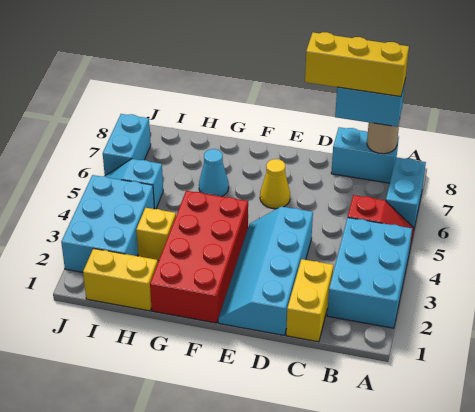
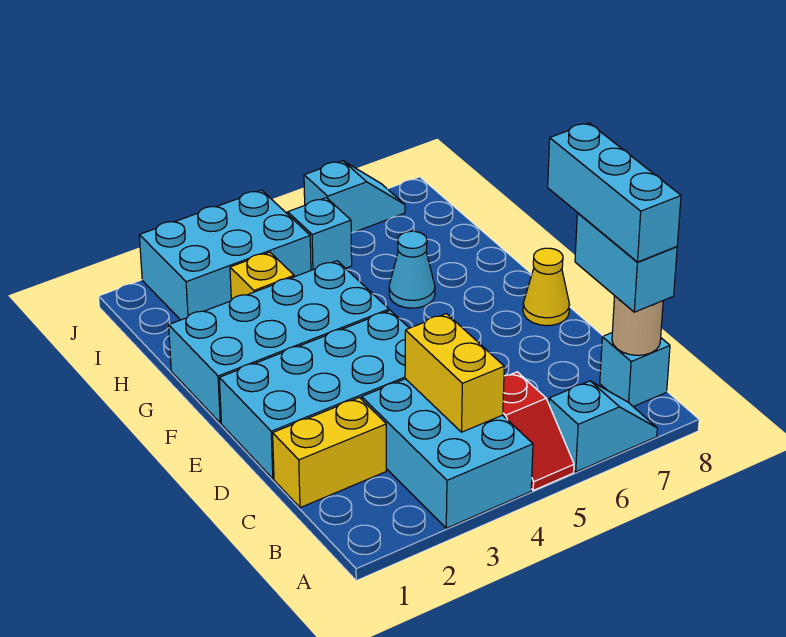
cyan brick A2:B4 level 1 -> cyan brick A3:C4 level 1
cyan brick A6:A7 level 1 -> cyan slope A6:A7 level 1 top 6
cyan brick B8:C8 level 1 -> cyan brick B8 level 1
yellow brick B8:D8 level 4 -> cyan brick B8:D8 level 4
cyan slope D1:E4 level 1 top D -> cyan brick D1:E4 level 1
yellow cone E6 level 1 -> yellow cone E8 level 1
red brick F1:G4 level 1 -> cyan brick F1:G4 level 1
yellow brick H1:I1 level 1 -> yellow brick B4:C4 level 2
cyan brick J6:J7 level 1 -> cyan slope J6:J7 level 1 top 6

